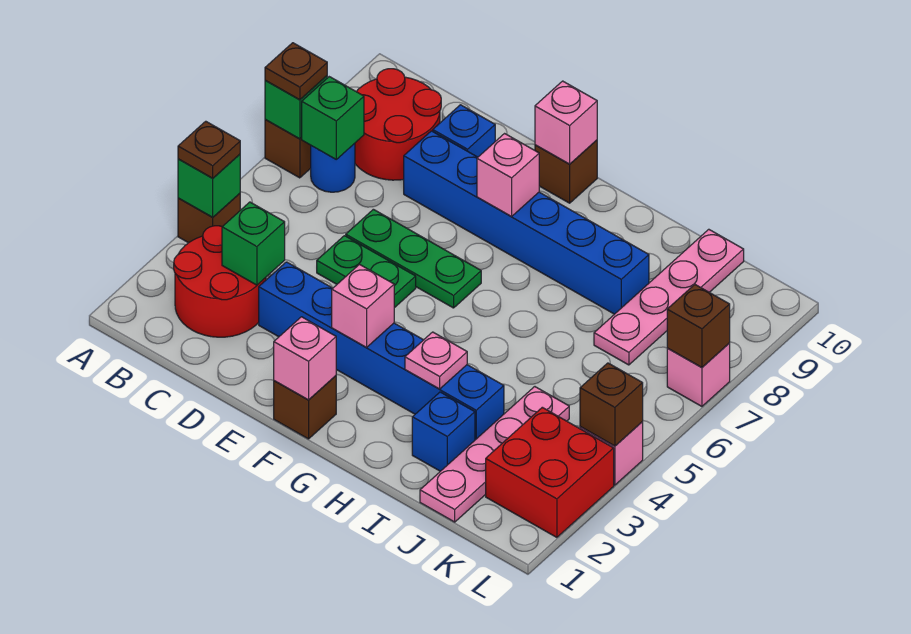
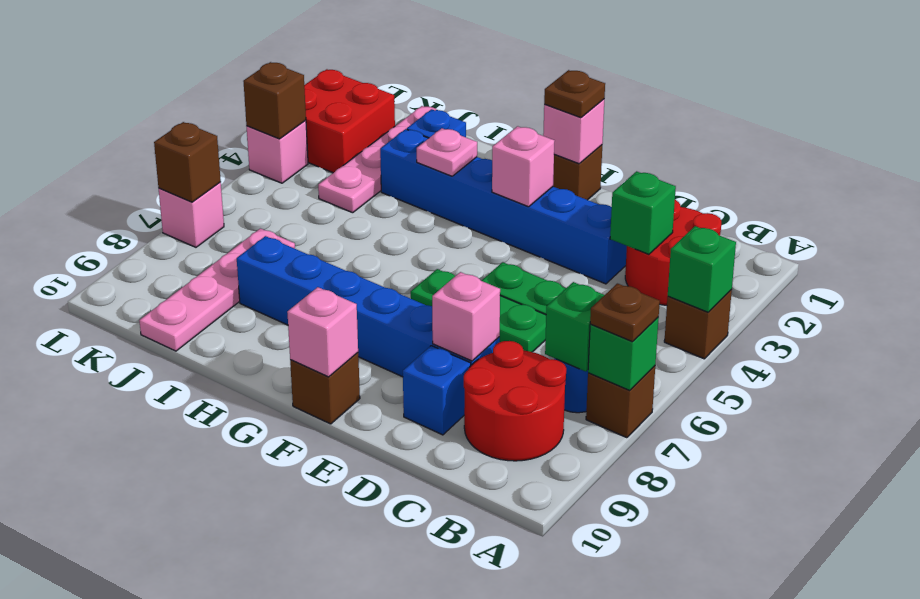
brown plate A4 level 3 -> brown plate F1 level 3
pink brick F8 level 2 -> pink brick D8 level 2

